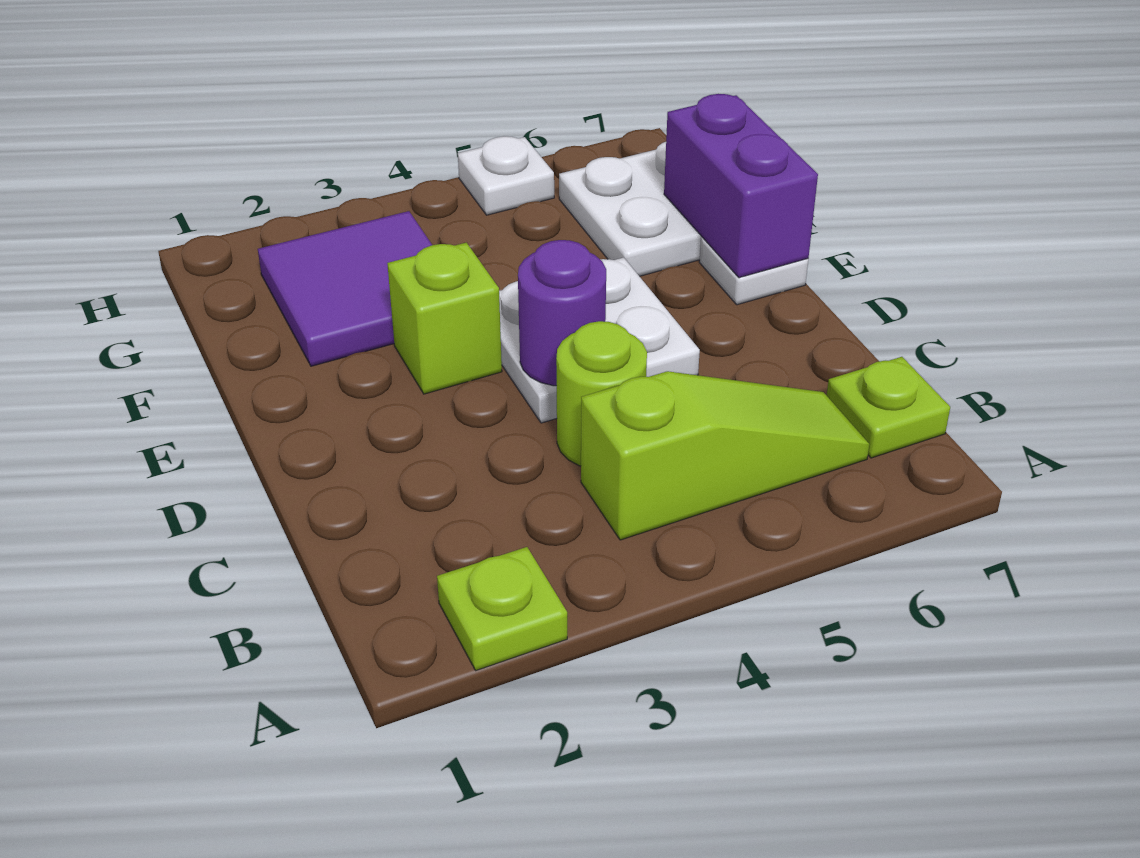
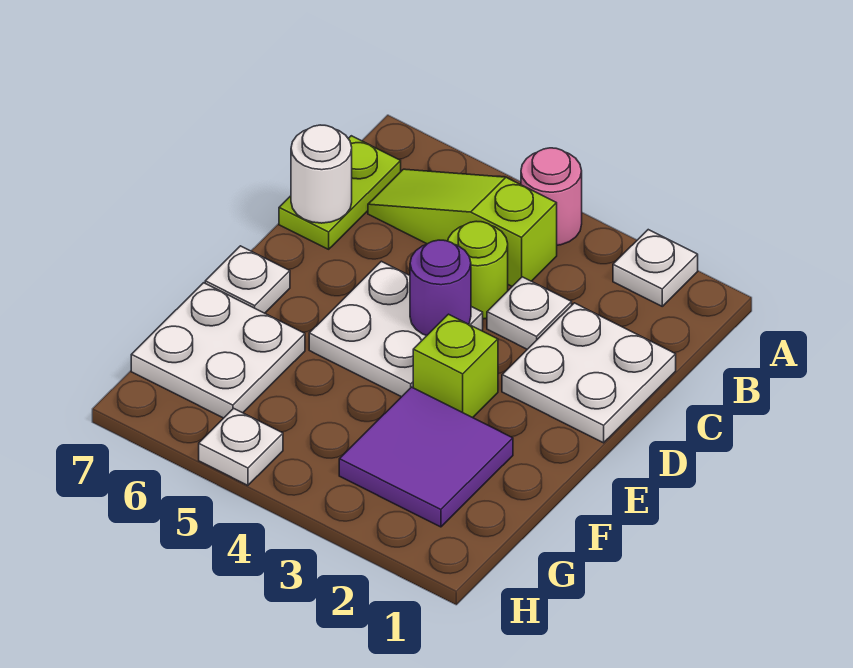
lime plate A2 level 1 -> white plate A2 level 1
none -> pink round brick A4 level 1
lime plate B7 level 1 -> lime plate B7:C7 level 1
none -> white plate C1:D2 level 1
none -> white plate C3 level 1
none -> white round brick C7 level 2
purple brick E7:F7 level 2 -> none

